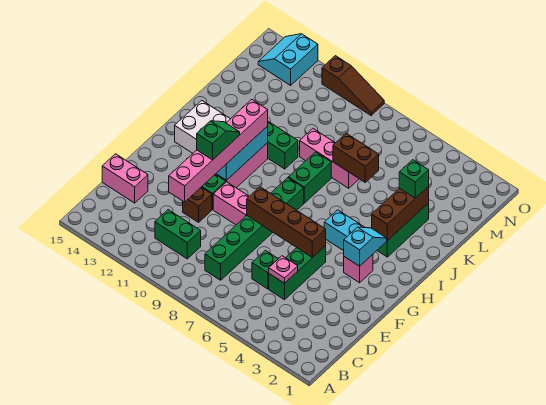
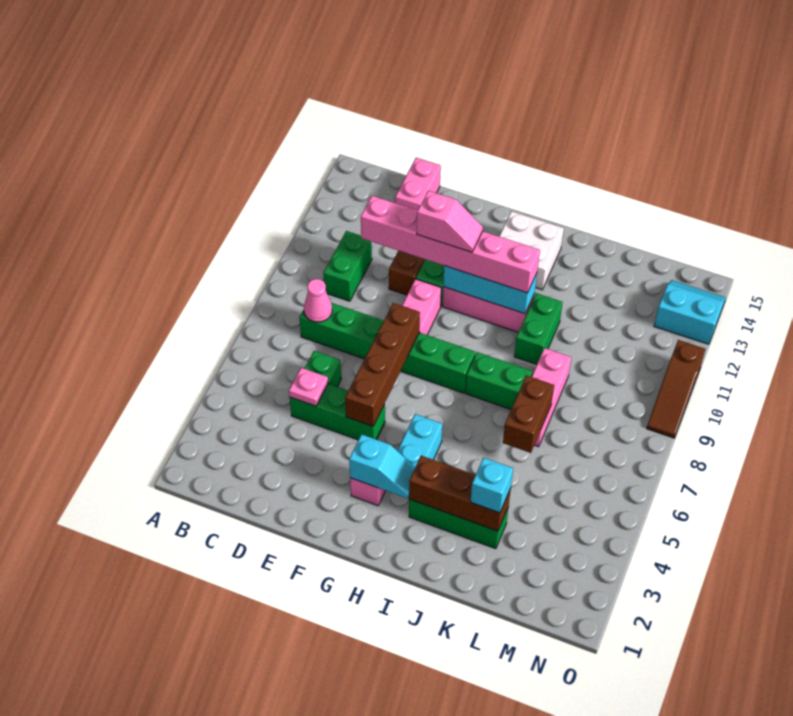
none -> pink cone C8 level 2
green slope F11:G11 level 4 top F -> pink slope F11:G11 level 4 top F
green brick K3 level 3 -> cyan brick K3 level 3

